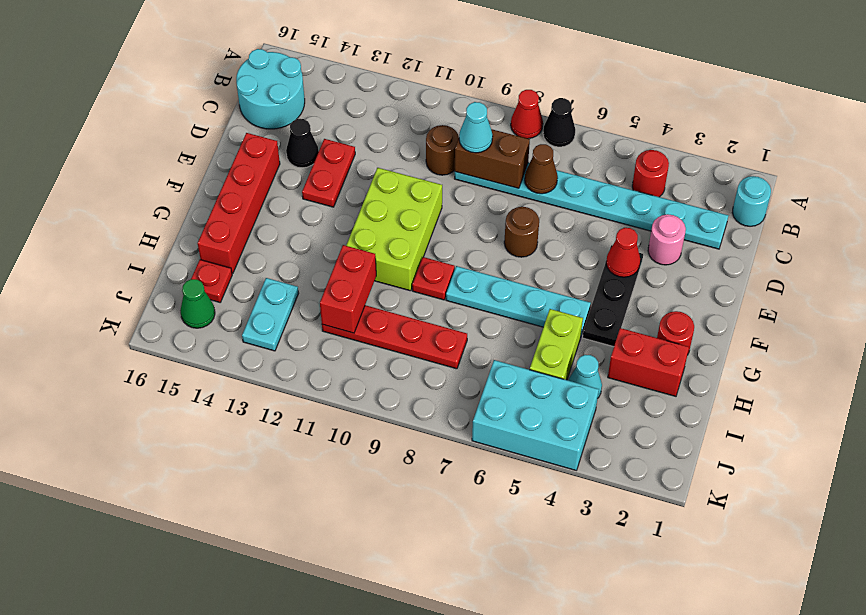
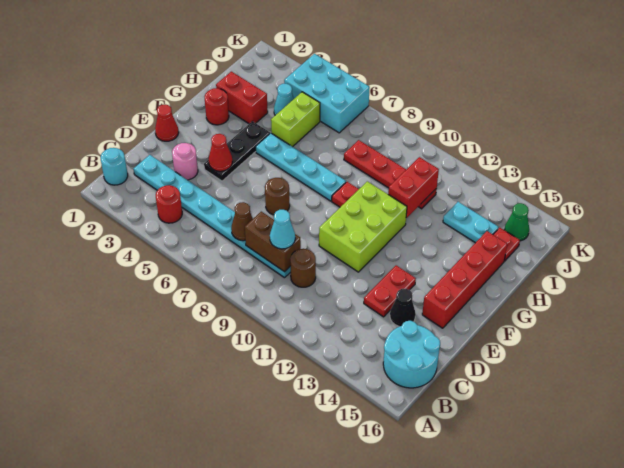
black cone A7 level 1 -> none
red cone A8 level 1 -> red cone E1 level 1
cyan plate I13:J13 level 1 -> cyan plate I13:I14 level 1

